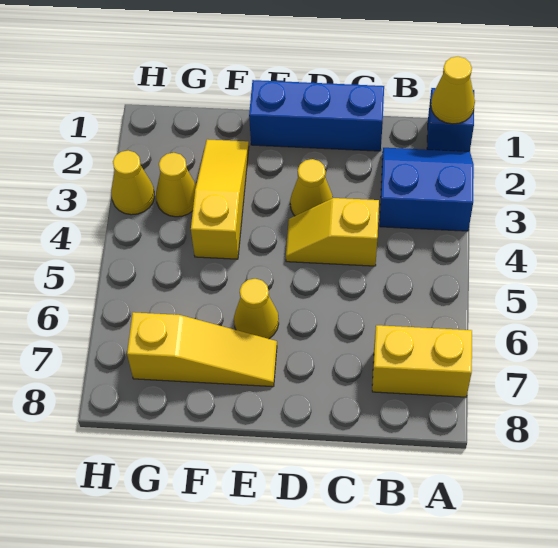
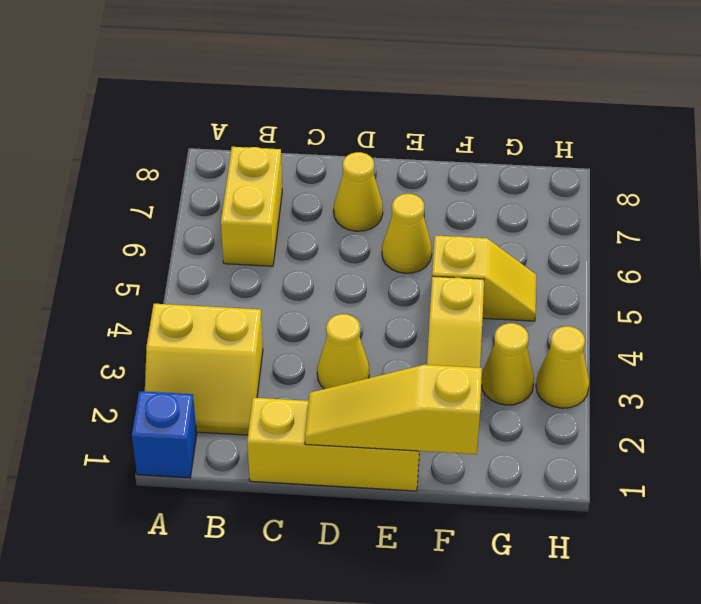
yellow cone A1 level 2 -> yellow cone D7 level 1
blue slope A2:B3 level 1 top 3 -> yellow slope A2:B3 level 1 top 3
yellow brick A7:B7 level 1 -> yellow brick B6:B7 level 1
blue brick C1:E1 level 1 -> yellow brick C1:E1 level 1
yellow slope C4:D4 level 1 top C -> yellow slope F5:G5 level 1 top F
yellow slope E7:G7 level 1 top G -> yellow slope D1:F1 level 2 top F

